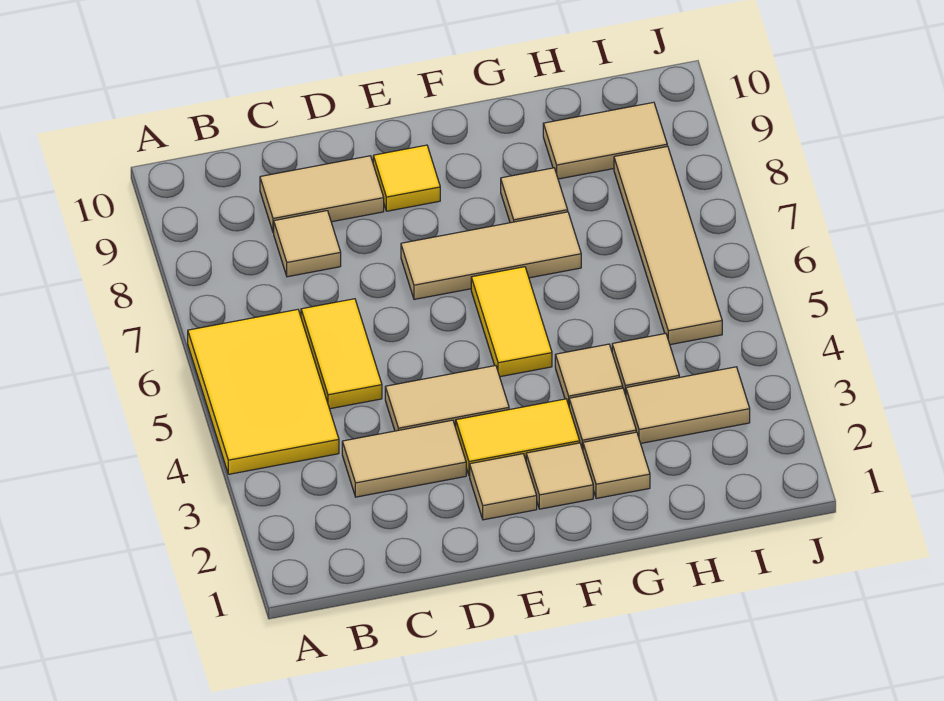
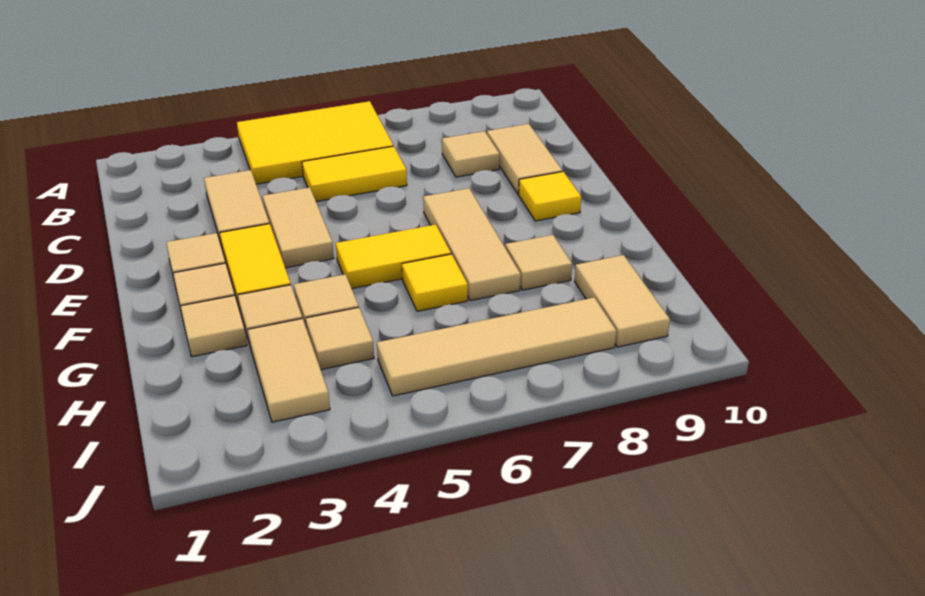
none -> yellow tile G6 level 1

